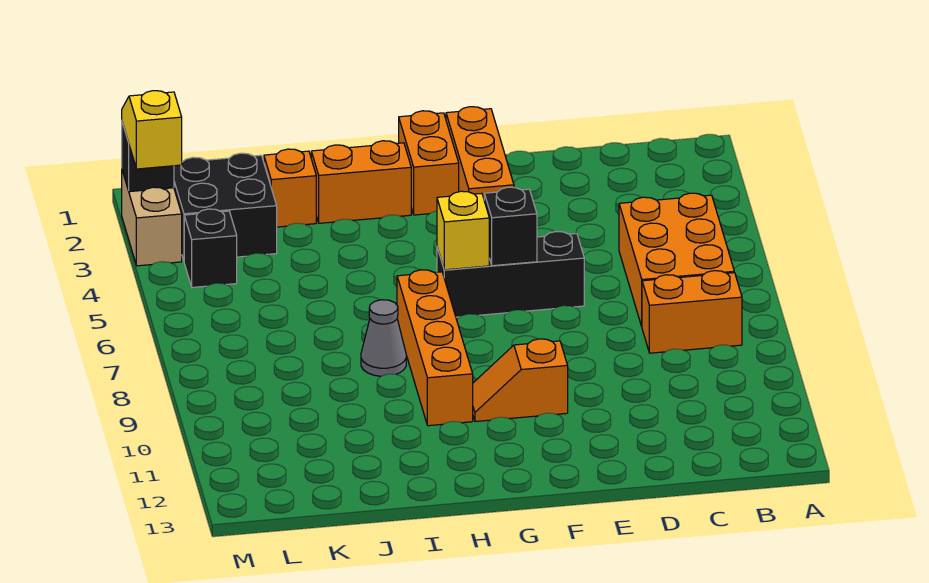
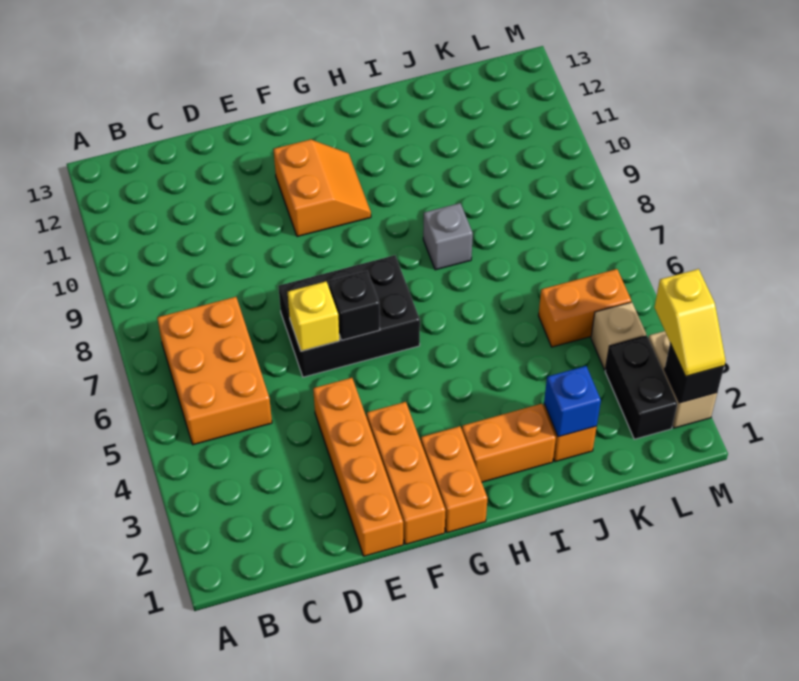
orange brick B8:C8 level 1 -> orange brick K5:L5 level 1
black brick E6:G6 level 1 -> black brick E6:G7 level 1
orange slope F10:G10 level 1 top F -> orange slope F10:G11 level 1 top F
yellow brick G6 level 2 -> yellow brick E6 level 2
orange brick H7:H10 level 1 -> orange brick E1:E4 level 1
grey cone I8 level 1 -> grey brick I8 level 1
none -> blue brick J2 level 2
black brick K2:L3 level 1 -> black brick L2:L3 level 1
black brick L4 level 1 -> tan brick L4 level 1

